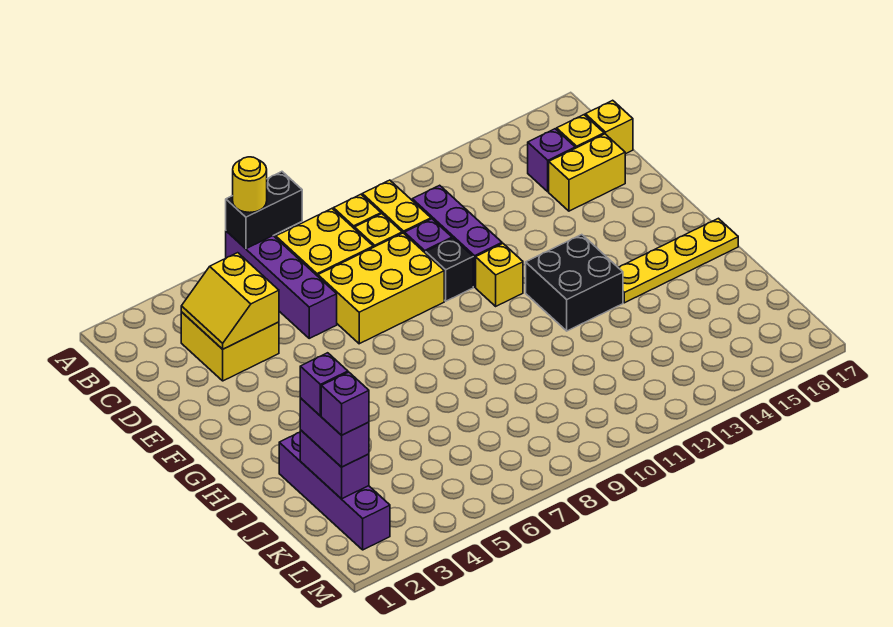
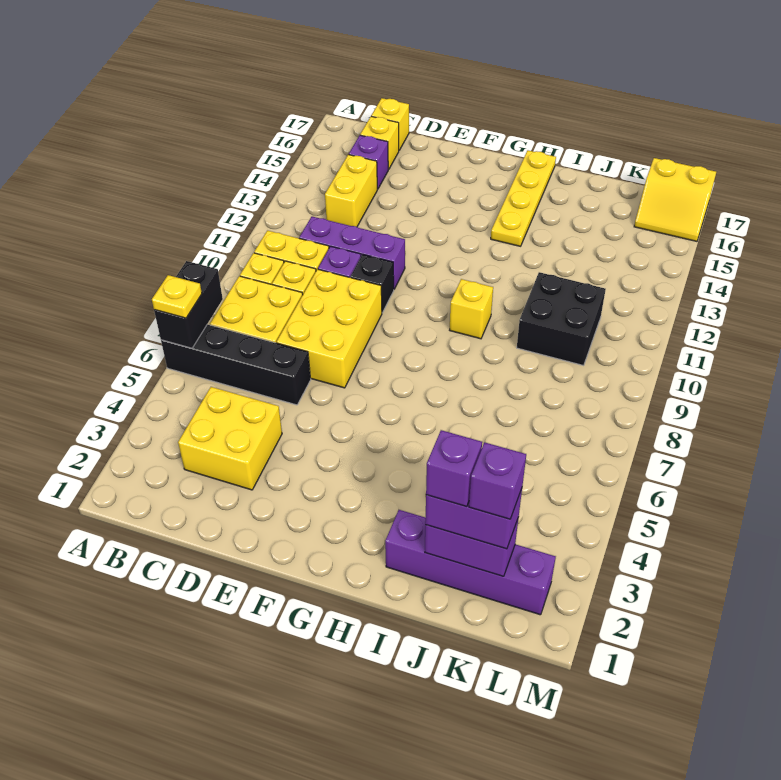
purple brick A6:D6 level 1 -> black brick A6:D6 level 1
yellow round brick A6 level 3 -> yellow plate A6 level 3
yellow slope C3:D4 level 2 top 4 -> yellow slope L16:M17 level 1 top 17
yellow brick D15:D16 level 1 -> yellow brick C13:C14 level 1
yellow brick F11 level 1 -> yellow brick H10 level 1
black brick G12:H13 level 1 -> black brick J10:K11 level 1

